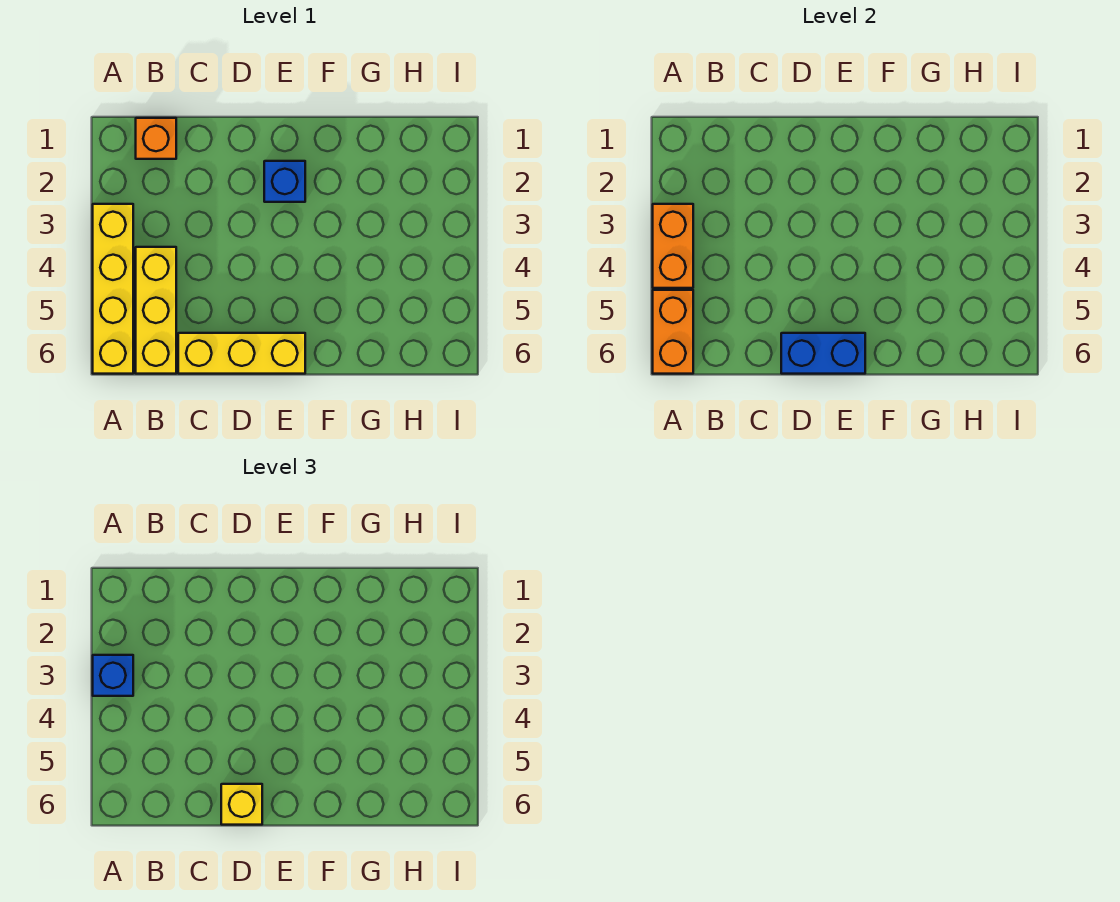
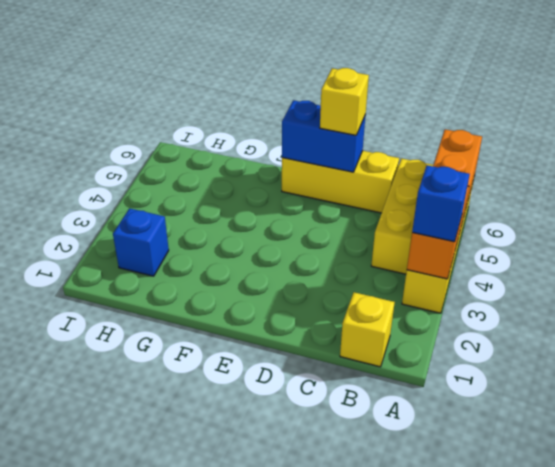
orange brick B1 level 1 -> yellow brick B1 level 1
blue brick E2 level 1 -> blue brick H2 level 1

